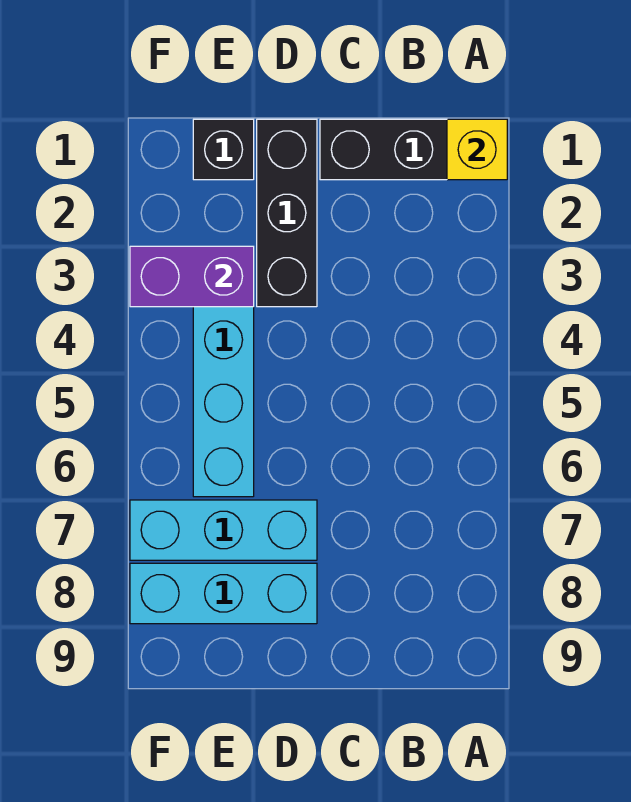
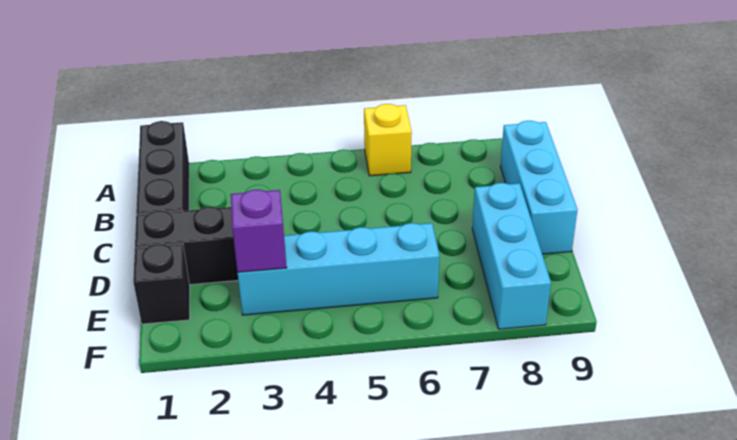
yellow brick A1 level 2 -> yellow brick A6 level 1
cyan brick D7:F7 level 1 -> cyan brick B9:D9 level 1
purple brick E3:F3 level 2 -> purple brick E3 level 2

